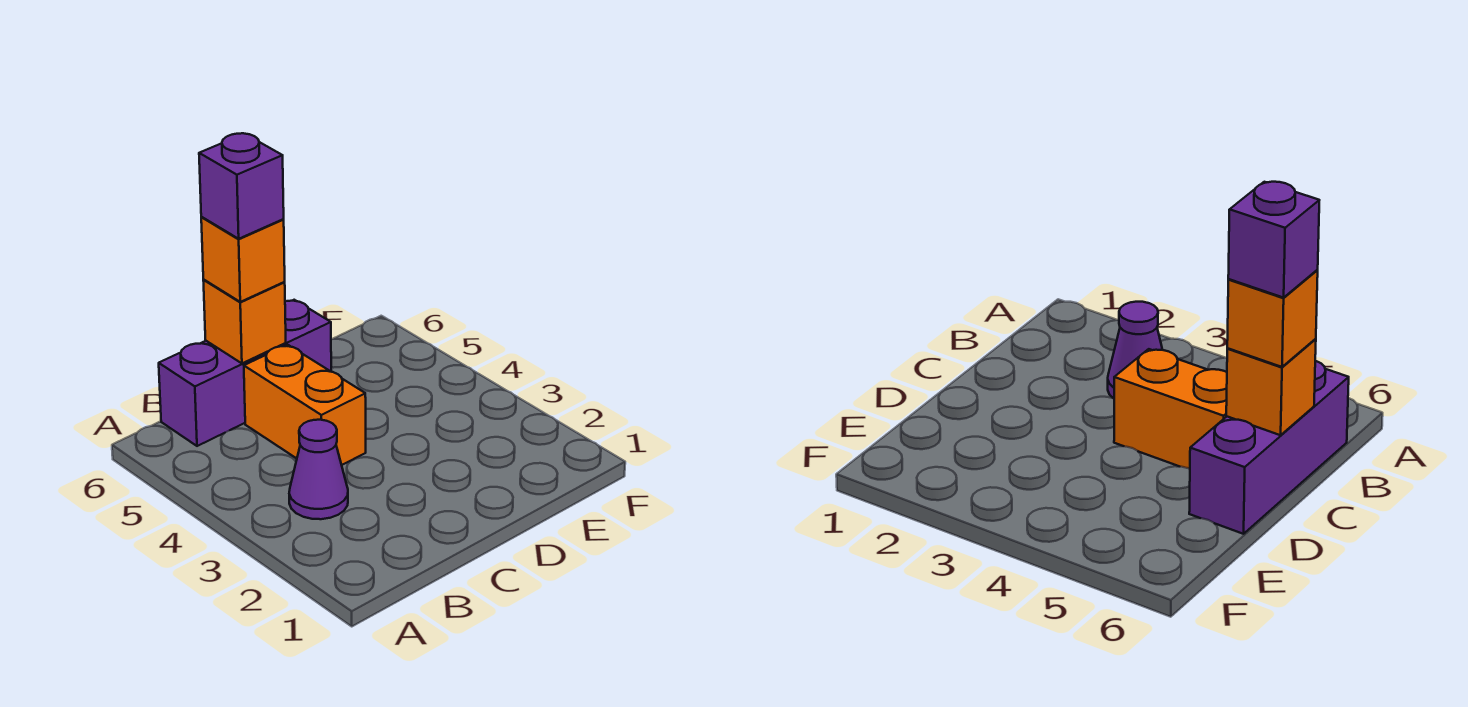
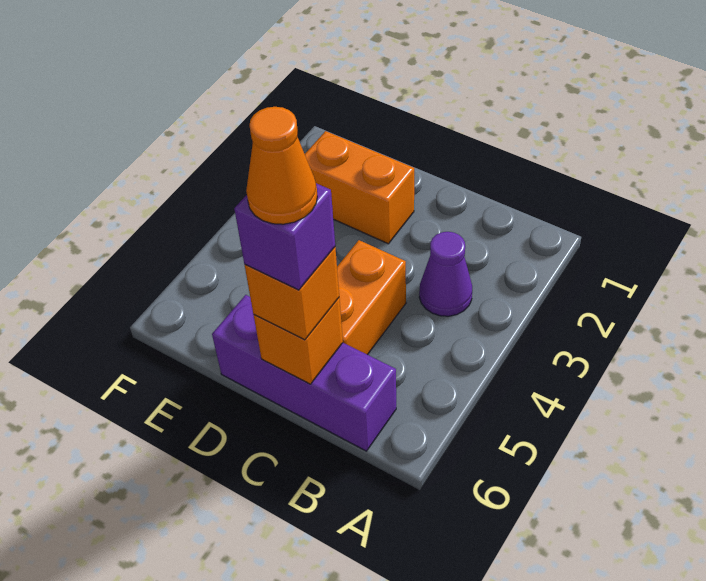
none -> orange cone C6 level 5
none -> orange brick D2:E2 level 1

